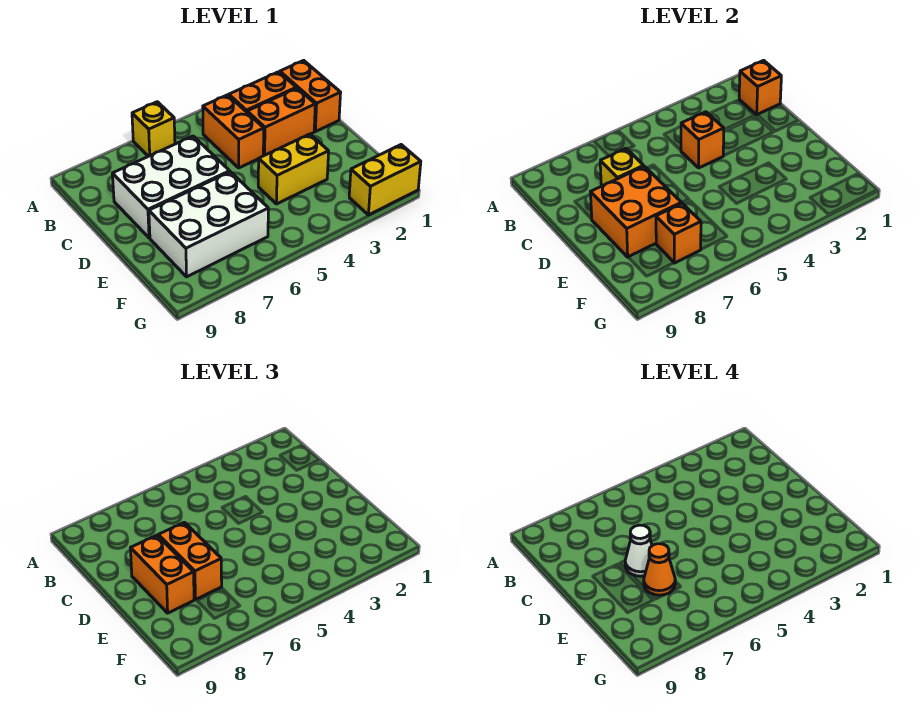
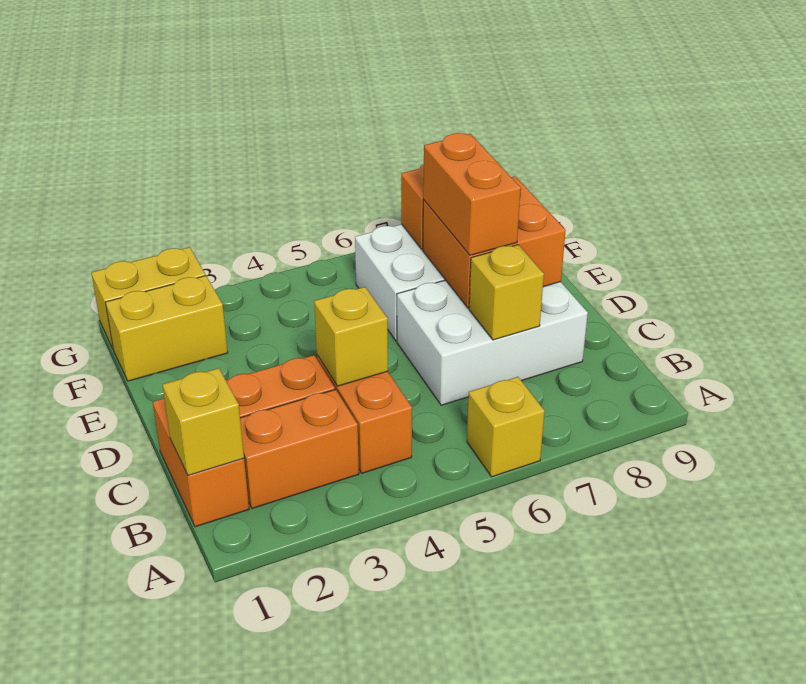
orange brick B1 level 2 -> yellow brick B1 level 2
orange brick C4 level 2 -> yellow brick C4 level 2
white cone D7 level 4 -> none
orange brick D8:E8 level 3 -> none
yellow brick E3:E4 level 1 -> yellow brick F1:F2 level 1
orange cone E7 level 4 -> none

